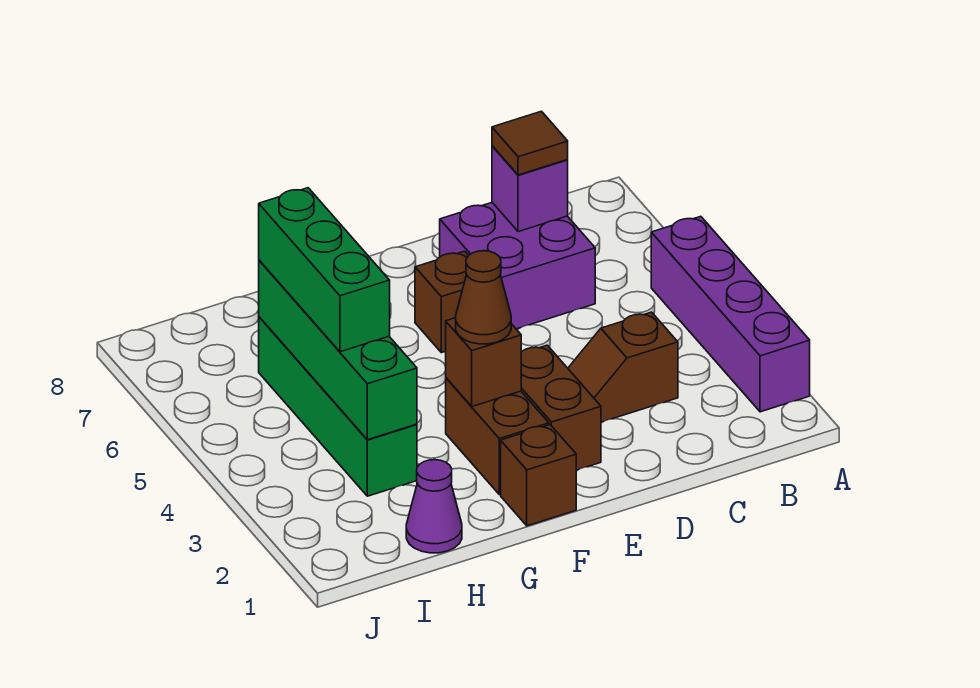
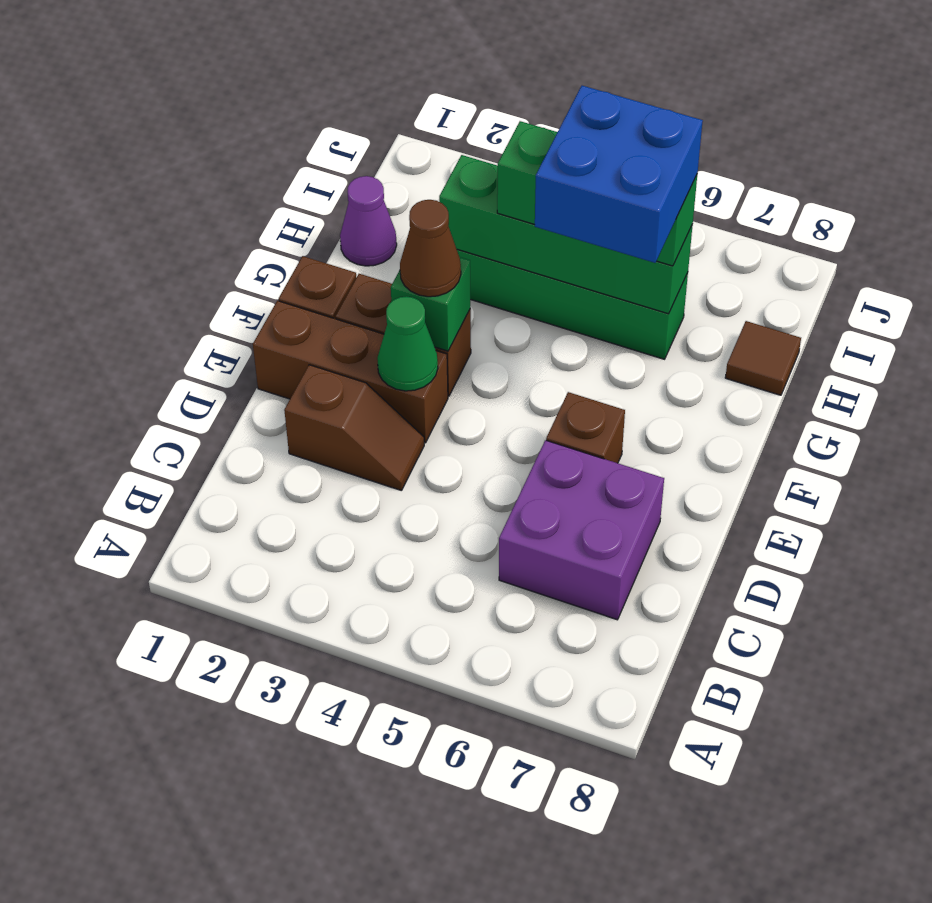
purple brick A2:A5 level 1 -> none
brown slope C3:D3 level 1 top C -> brown slope D2:D3 level 1 top 2
purple brick C7 level 2 -> none
brown tile C7 level 3 -> brown tile H8 level 1
brown brick E2:E3 level 1 -> brown brick E1:E3 level 1
none -> green cone E3 level 2
brown brick F3 level 2 -> green brick F3 level 2
none -> blue brick G5:H6 level 4

